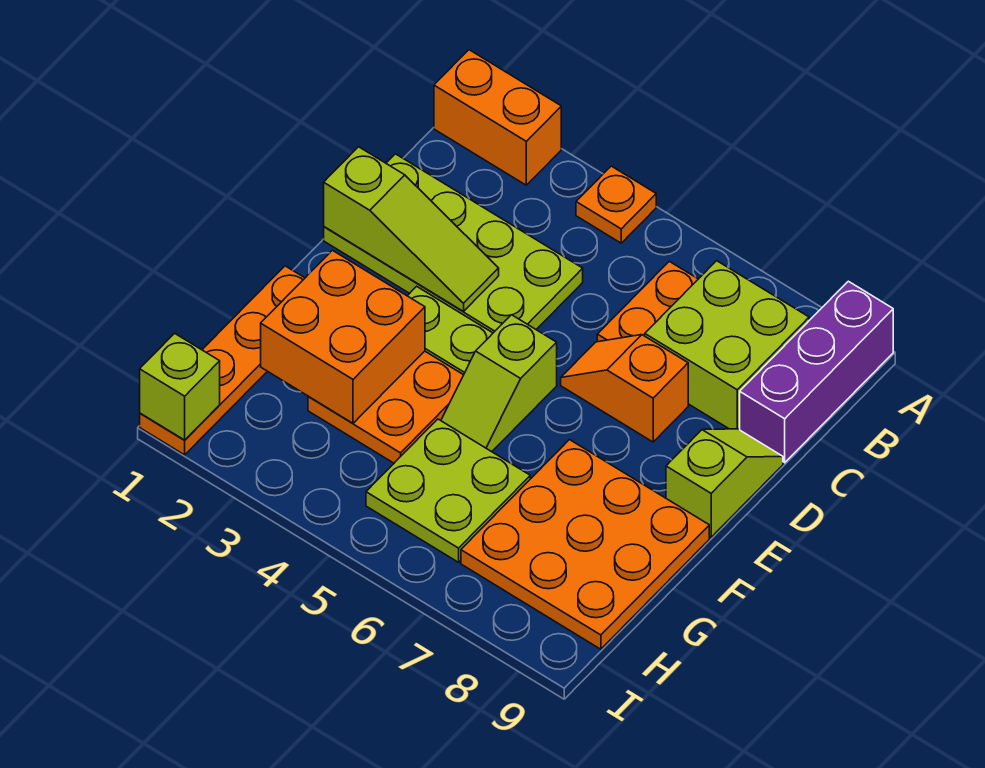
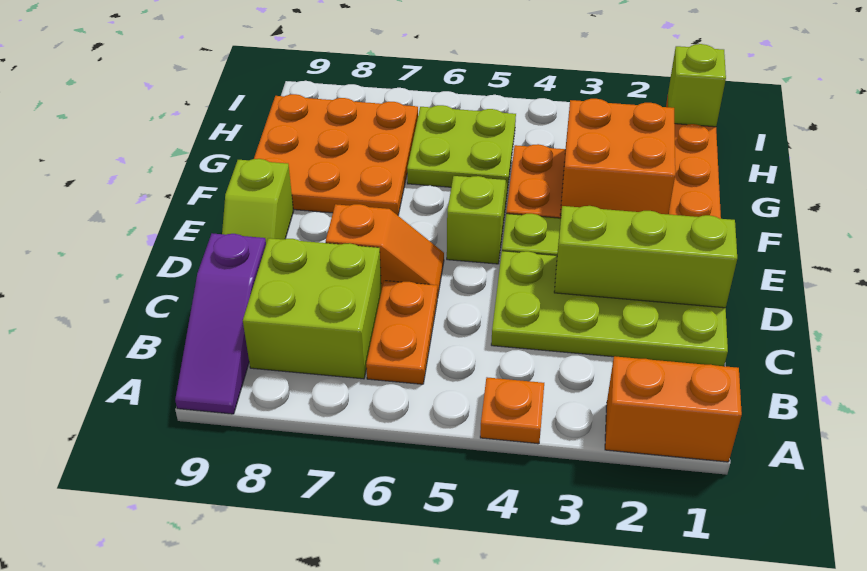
purple brick A9:C9 level 1 -> purple slope A9:C9 level 1 top C
lime slope D1:D3 level 2 top 1 -> lime brick D1:D3 level 2

